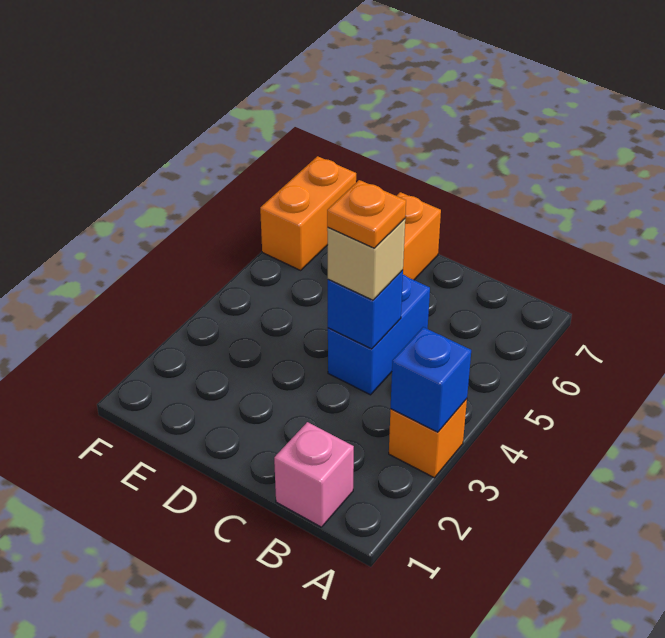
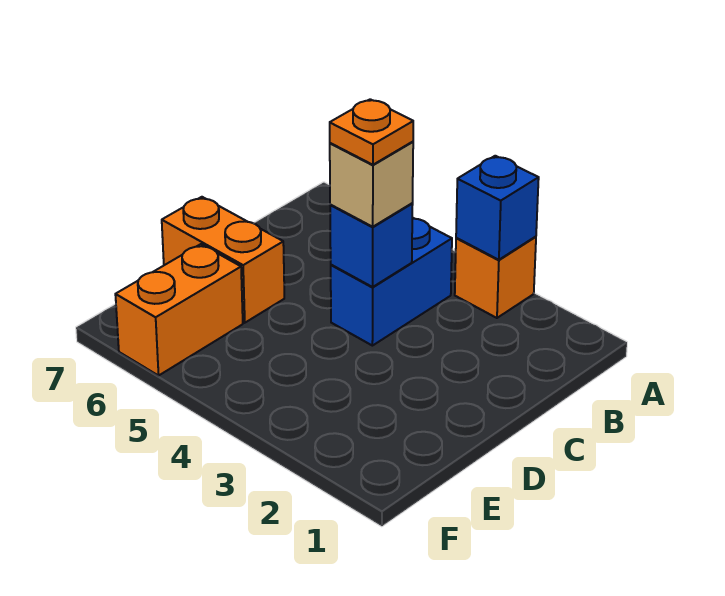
pink brick B1 level 1 -> none
blue brick C4:C5 level 1 -> blue brick B4:C4 level 1
orange brick F6:F7 level 1 -> orange brick E6:F6 level 1

